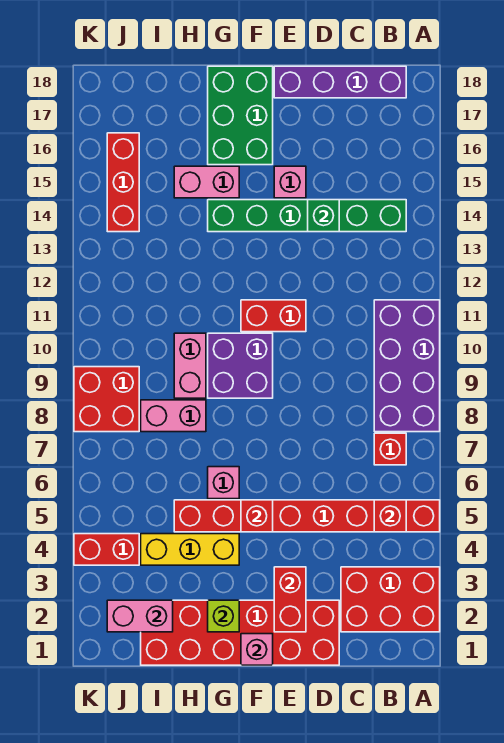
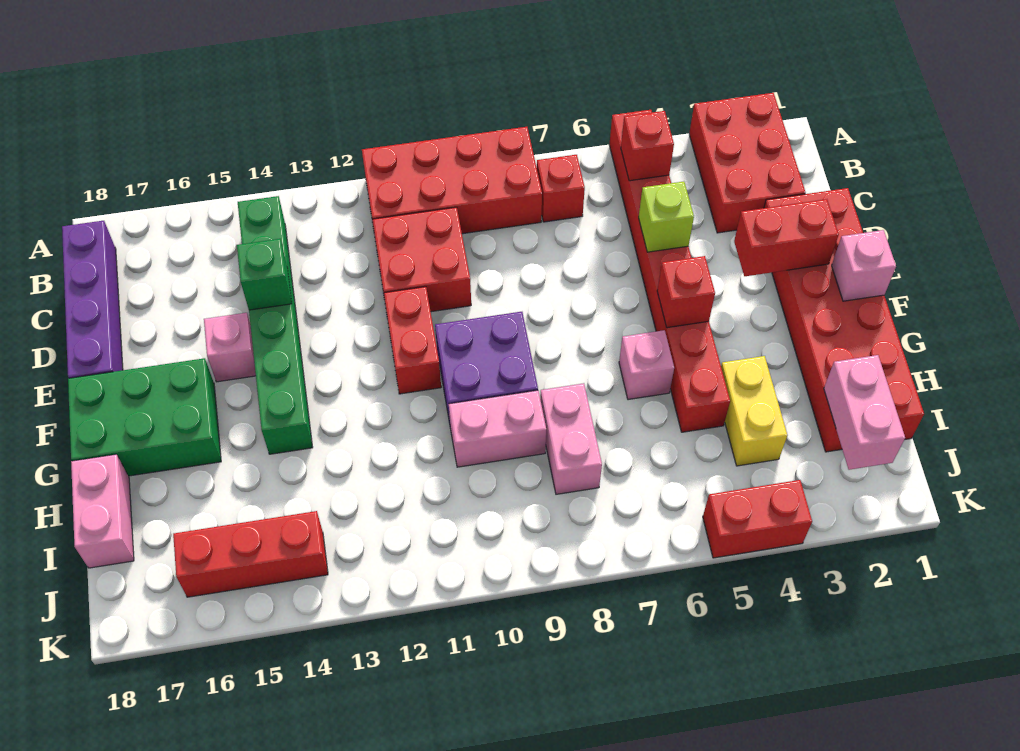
purple brick A8:B11 level 1 -> red brick A8:B11 level 1
lime brick G2 level 2 -> lime brick D5 level 2
yellow brick G4:I4 level 1 -> yellow brick H4:I4 level 1
pink brick G15:H15 level 1 -> pink brick H18:I18 level 1
red brick J4:K4 level 1 -> red brick K4:K5 level 1
red brick J8:K9 level 1 -> red brick C10:D11 level 1

